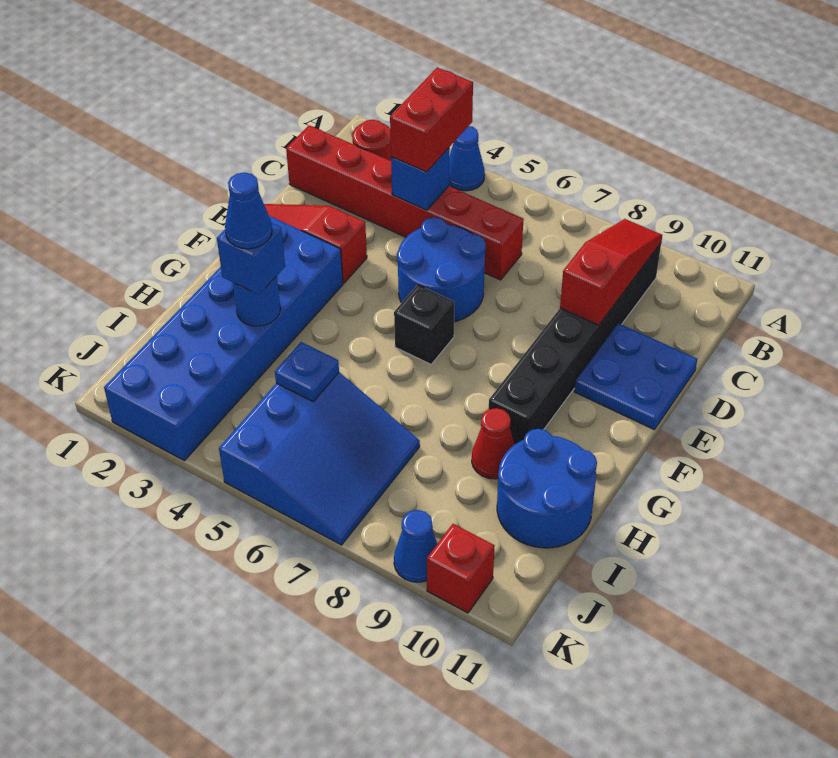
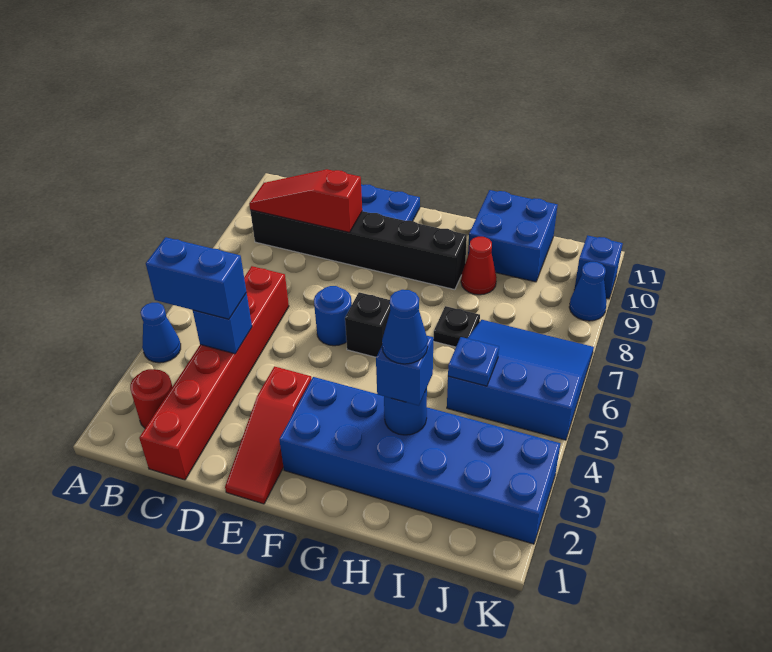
red brick B4:C4 level 3 -> blue brick B4:C4 level 3
blue round brick D5:E6 level 1 -> blue round brick E6 level 1
none -> black plate H7 level 1
blue round brick H10:I11 level 1 -> blue brick H10:I11 level 1
red brick K10 level 1 -> blue brick K10 level 1

